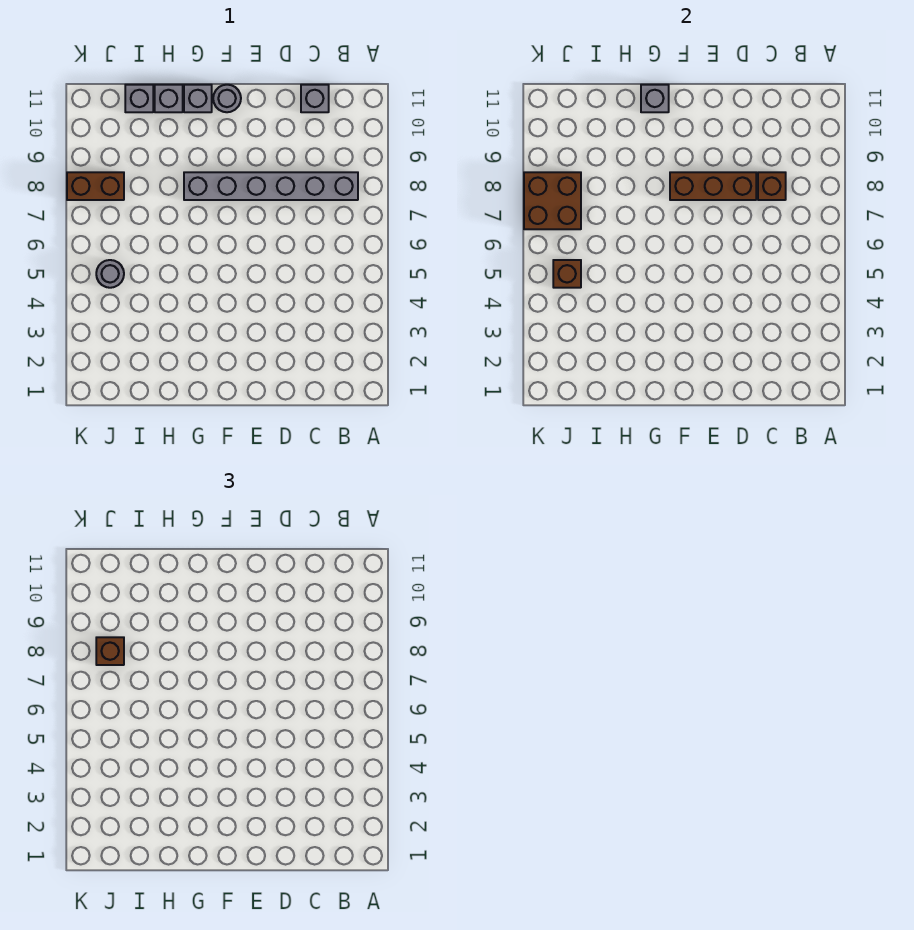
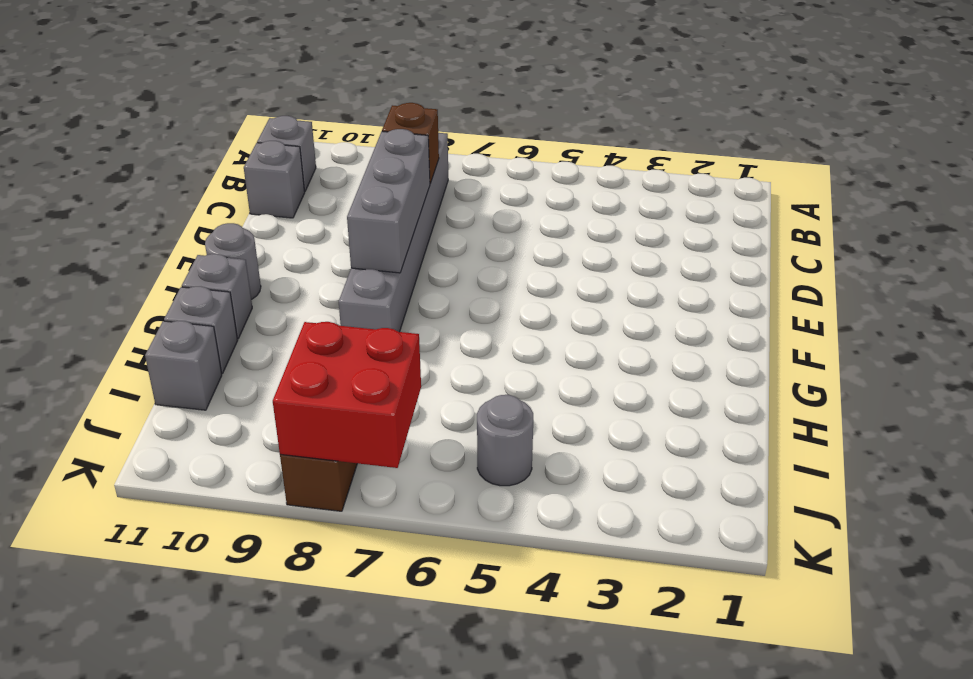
brown brick D8:F8 level 2 -> grey brick D8:F8 level 2
grey brick G11 level 2 -> grey brick B11 level 1
brown brick J5 level 2 -> none
brown brick J7:K8 level 2 -> red brick J7:K8 level 2
brown brick J8 level 3 -> none

